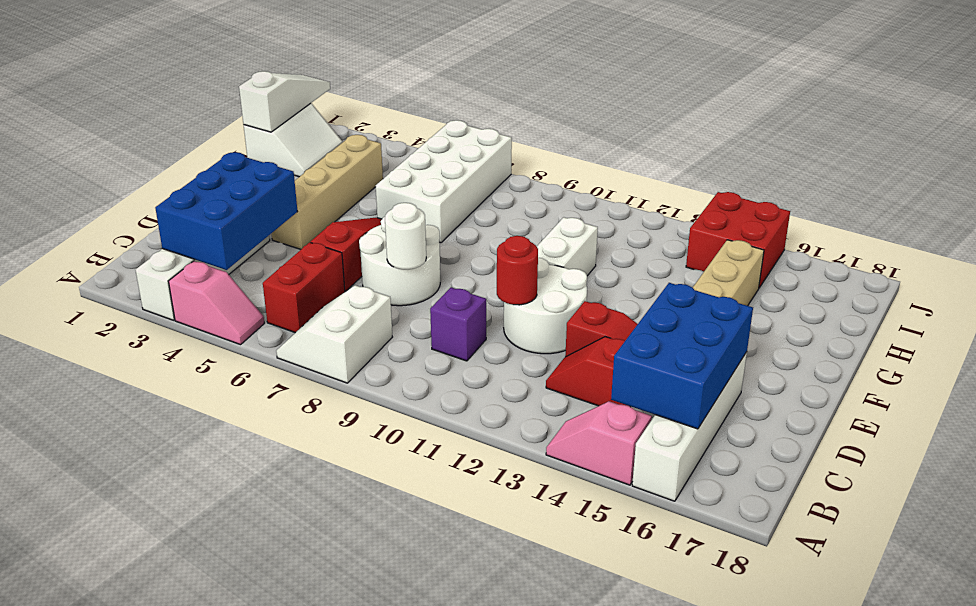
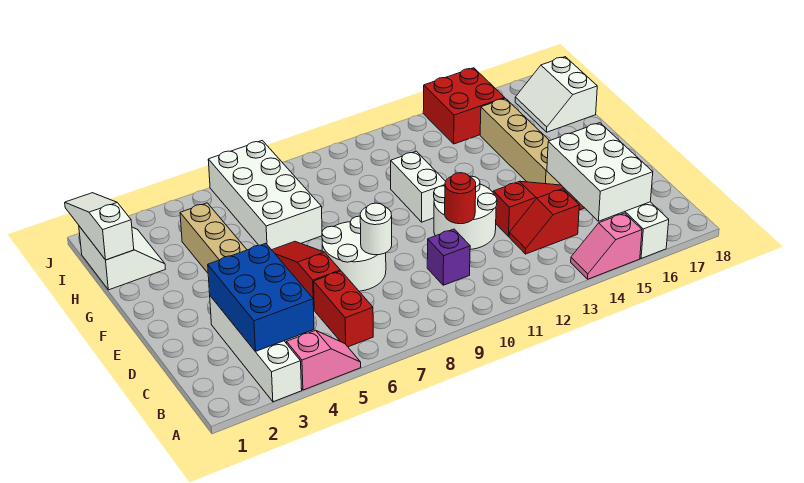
white slope A7:B8 level 1 top 8 -> white slope H17:I18 level 1 top 18
blue brick B15:D16 level 2 -> white brick B15:D16 level 2

